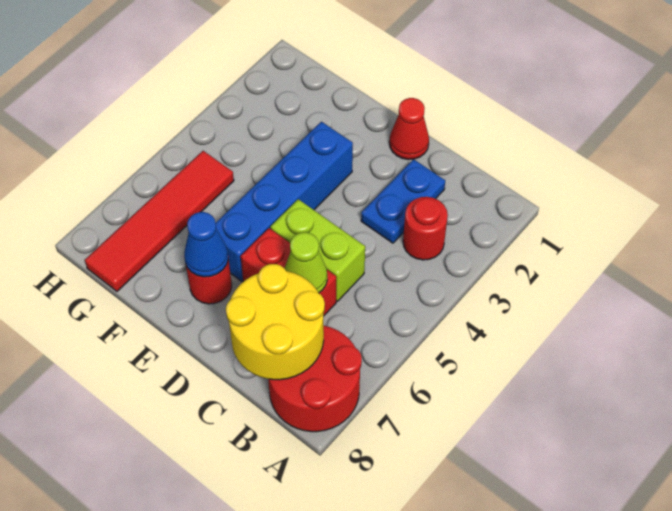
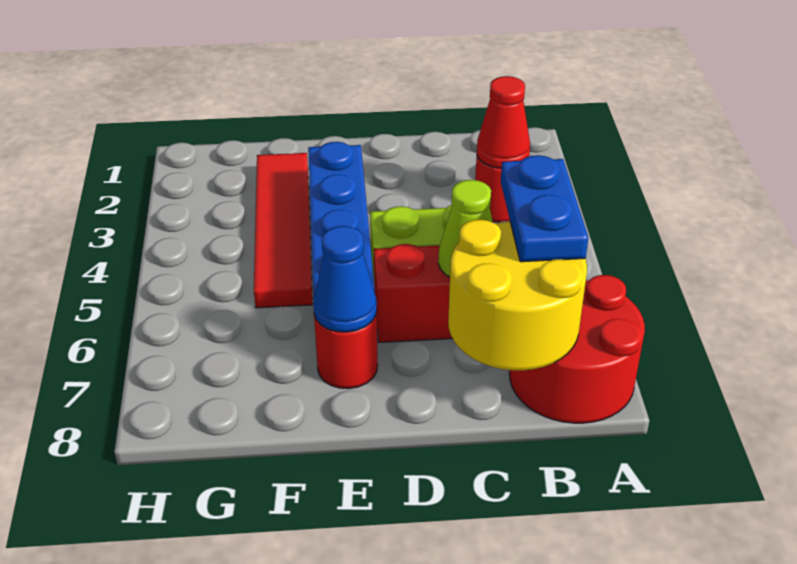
blue plate C2:C3 level 1 -> blue plate B6:B7 level 3
red cone D1 level 1 -> red cone B3 level 2
red tile G5:G8 level 1 -> red tile F2:F5 level 1

